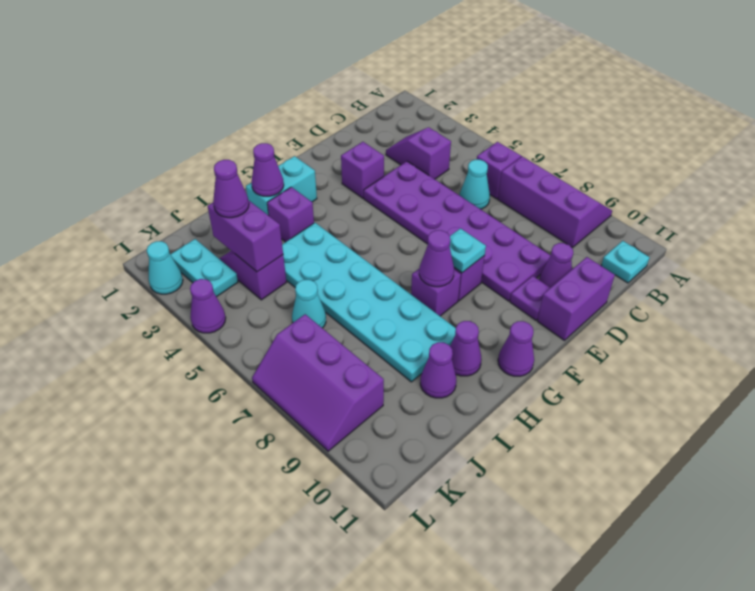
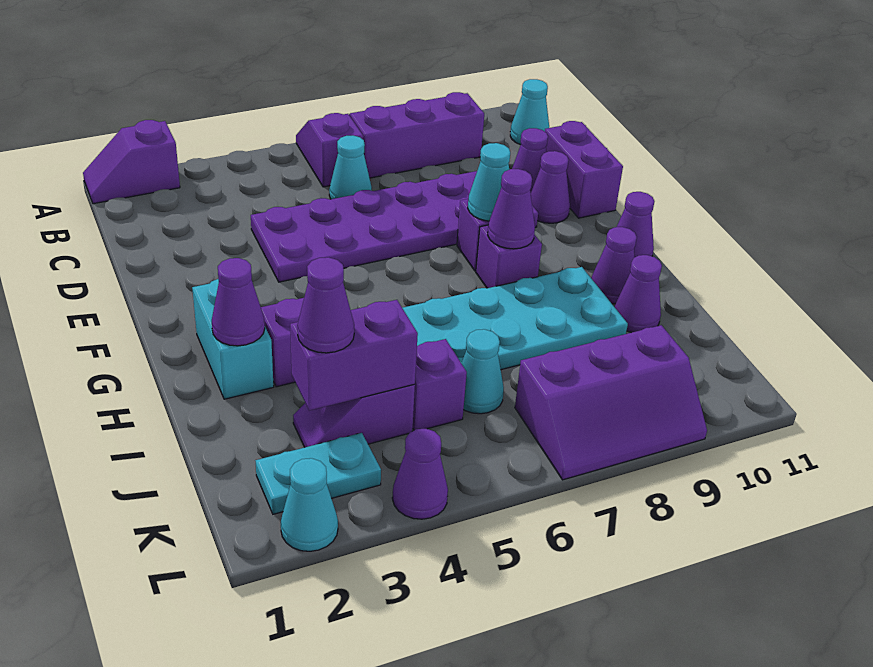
cyan plate B11 level 1 -> cyan cone B11 level 1
purple slope C3:C4 level 1 top 4 -> purple slope A1:A2 level 1 top 2
purple brick E3 level 1 -> purple brick J5 level 1
purple plate E10 level 1 -> purple cone E10 level 1
cyan plate F8 level 2 -> cyan cone F8 level 2

